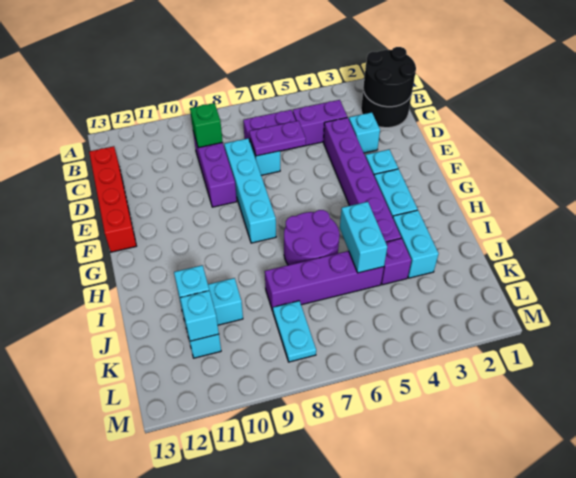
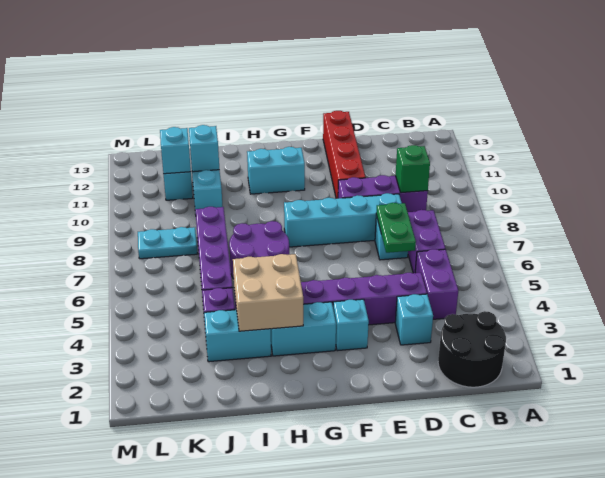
black round brick B1:C2 level 2 -> none
red brick C13:F13 level 1 -> red brick E10:E13 level 1
purple plate D6:D7 level 2 -> green plate D6:D7 level 2
none -> tan brick H3:I4 level 2
cyan brick I5:J5 level 2 -> cyan brick G11:H11 level 1

